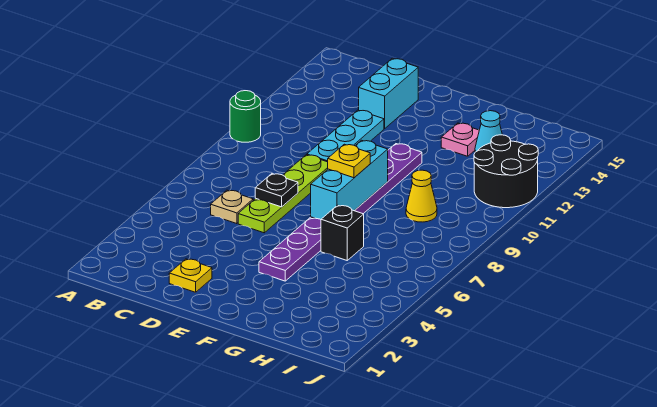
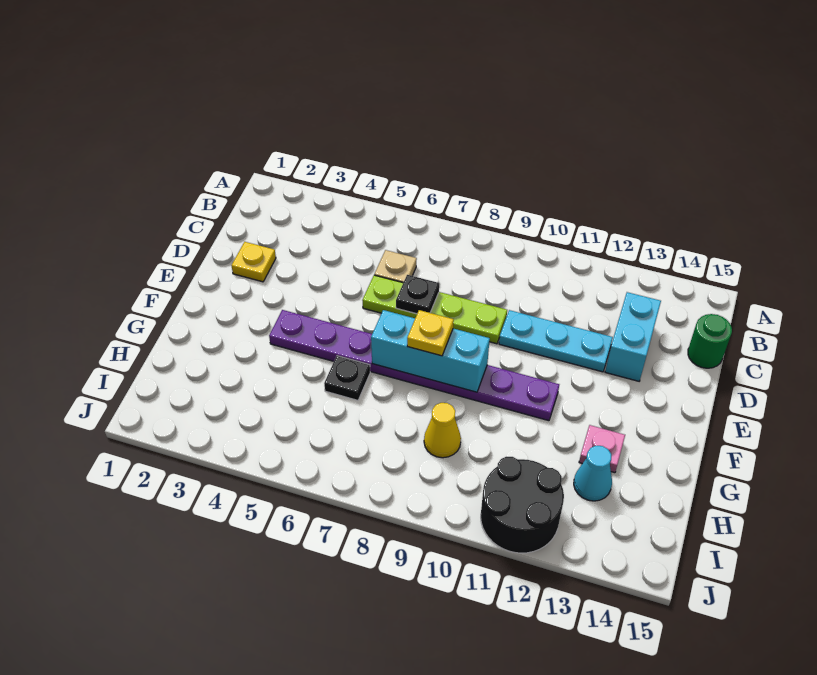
green round brick A10 level 1 -> green round brick C15 level 1
cyan brick D13:D14 level 1 -> cyan brick C13:D13 level 1
black brick G6 level 1 -> black plate G6 level 1

